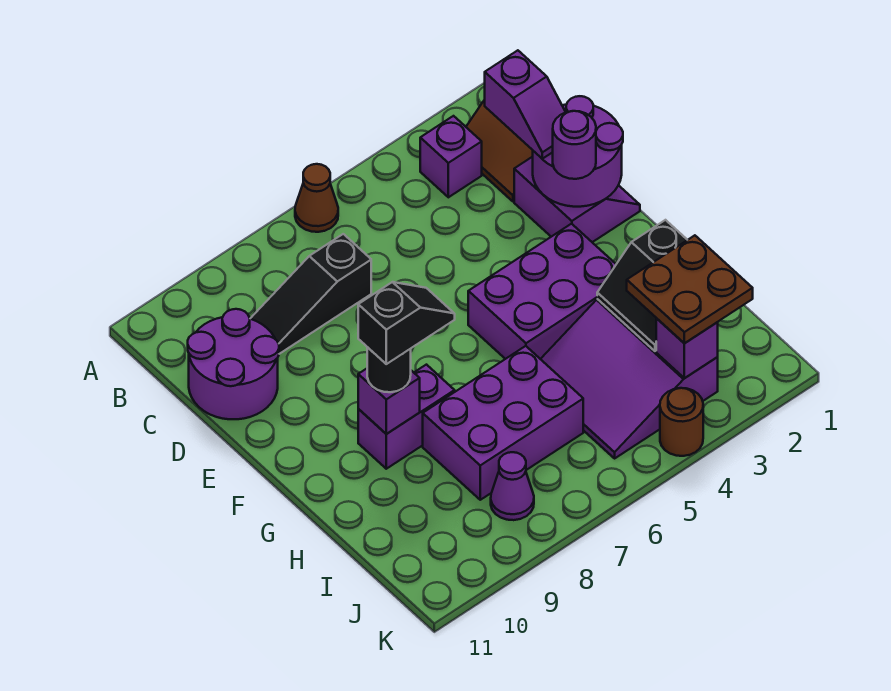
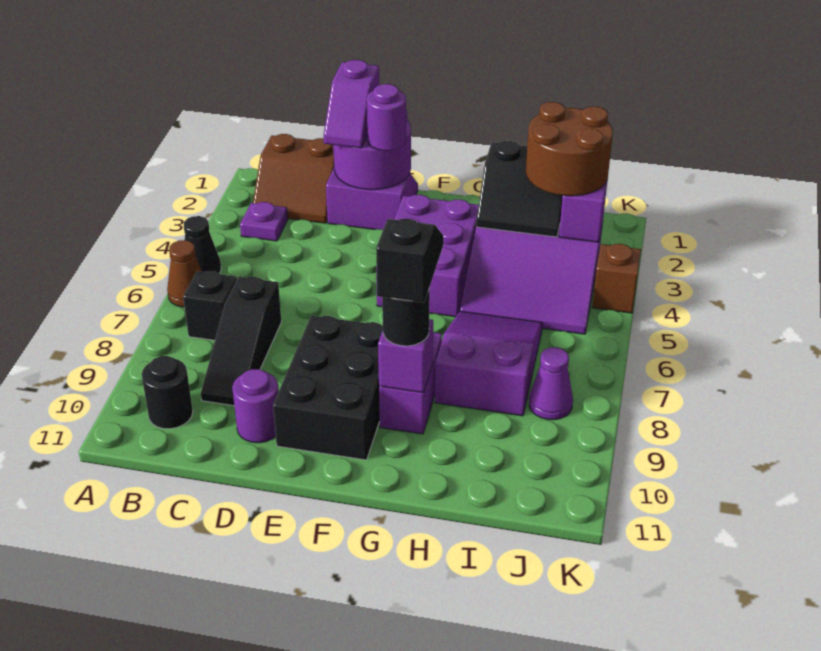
none -> black cone A5 level 1
purple brick B3 level 1 -> purple plate B3 level 1
none -> black brick B7 level 1
none -> black round brick B10 level 1
purple slope C2:D2 level 3 top C -> purple slope D1:D2 level 3 top 1
purple round brick C10:D11 level 1 -> purple round brick D10 level 1
none -> black brick E8:F10 level 1
purple brick H6:I8 level 1 -> purple slope H6:I8 level 1 top 8
brown plate I2:J3 level 3 -> brown round brick I2:J3 level 3
brown round brick K4 level 1 -> brown brick K4 level 1

